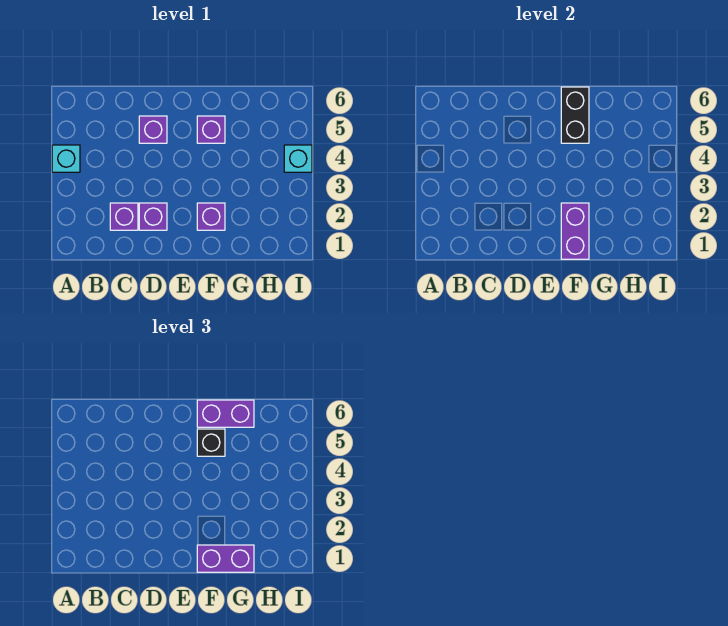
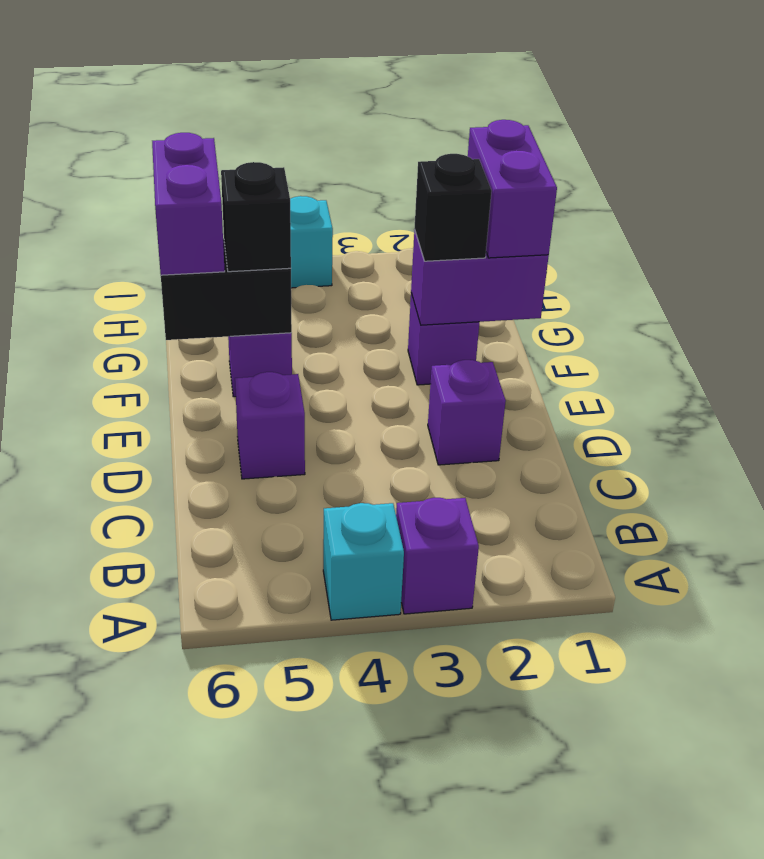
purple brick C2 level 1 -> purple brick A3 level 1
none -> black brick F2 level 3

